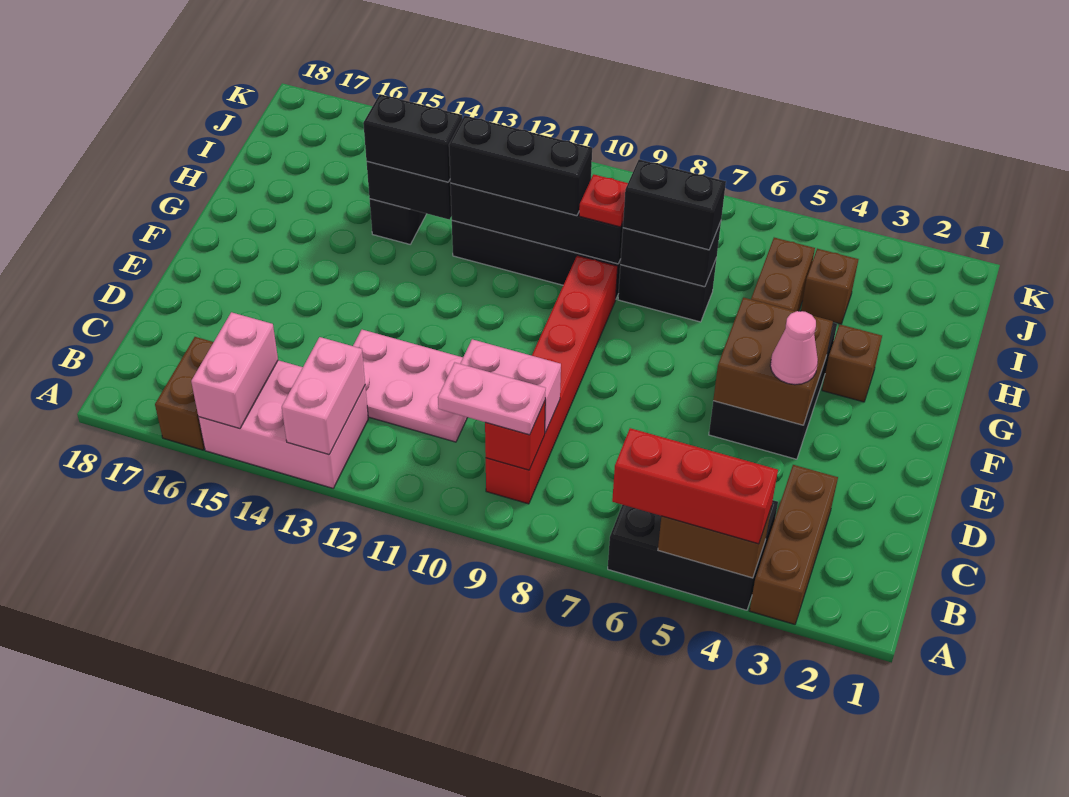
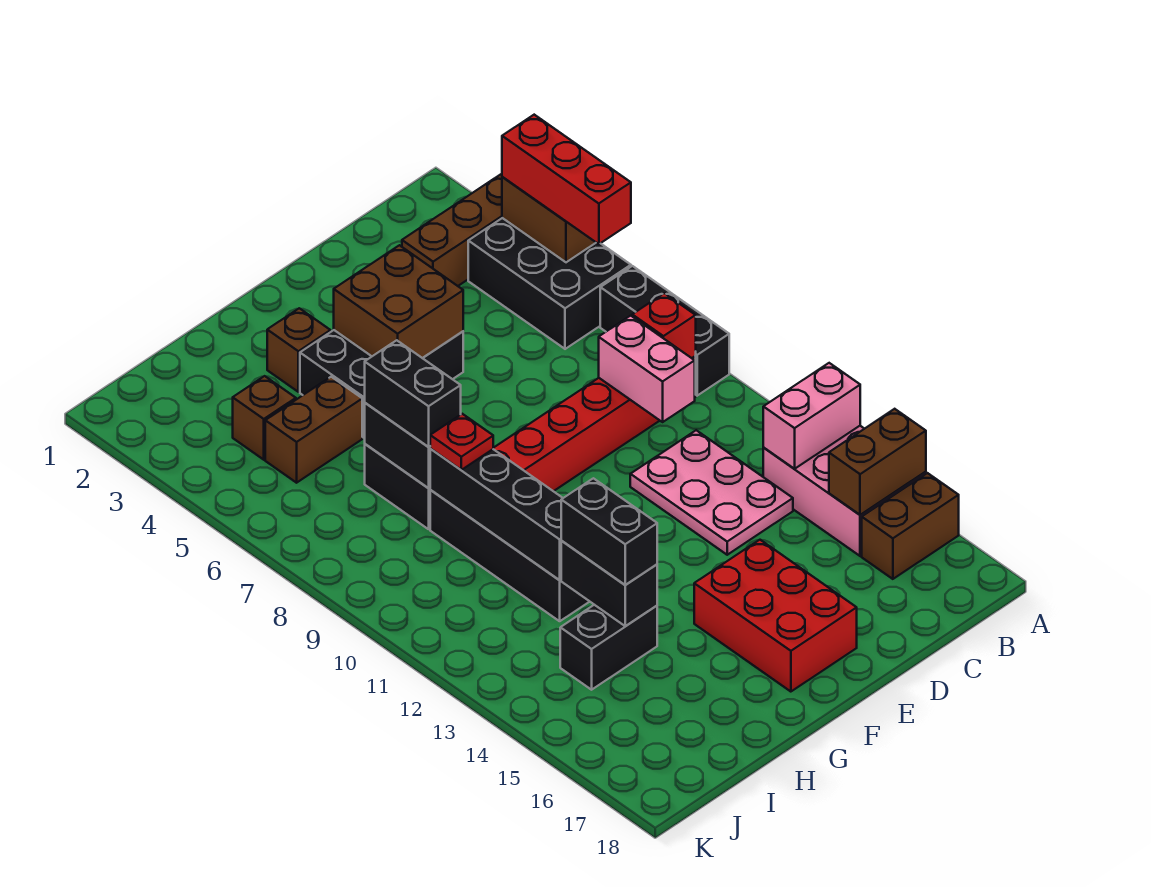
pink brick A15:B15 level 2 -> brown brick A15:B15 level 2
pink plate B9:B10 level 3 -> none
pink cone E4 level 3 -> none
none -> red brick E15:F17 level 1
black brick H10:H12 level 3 -> black brick A7:A9 level 1

